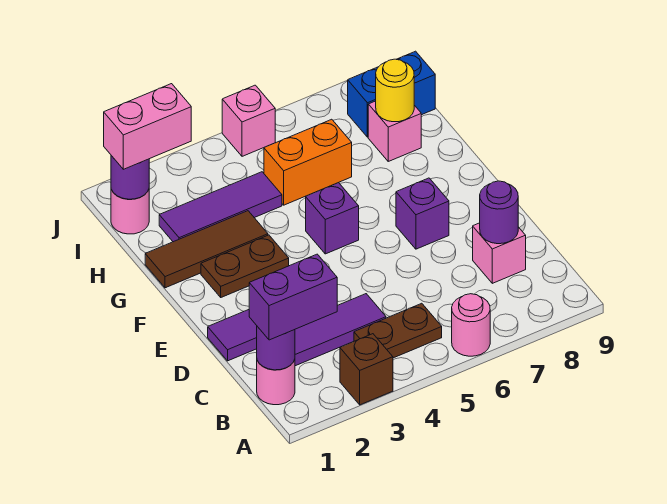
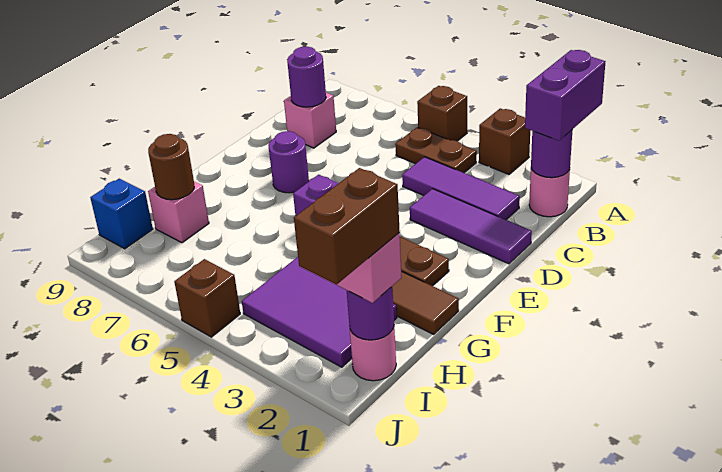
none -> brown brick A5 level 1
pink round brick A6 level 1 -> none
purple brick B1:B2 level 3 -> purple brick A1:B1 level 3
purple brick E7 level 1 -> purple round brick E7 level 1
purple tile H2:H4 level 1 -> purple tile H2:I4 level 1
orange brick H5:H6 level 1 -> none
yellow round brick H8 level 2 -> brown round brick H8 level 2
none -> brown brick I1:J1 level 4
blue brick I8:I9 level 1 -> blue brick I9 level 1
pink brick J5 level 1 -> brown brick J5 level 1

